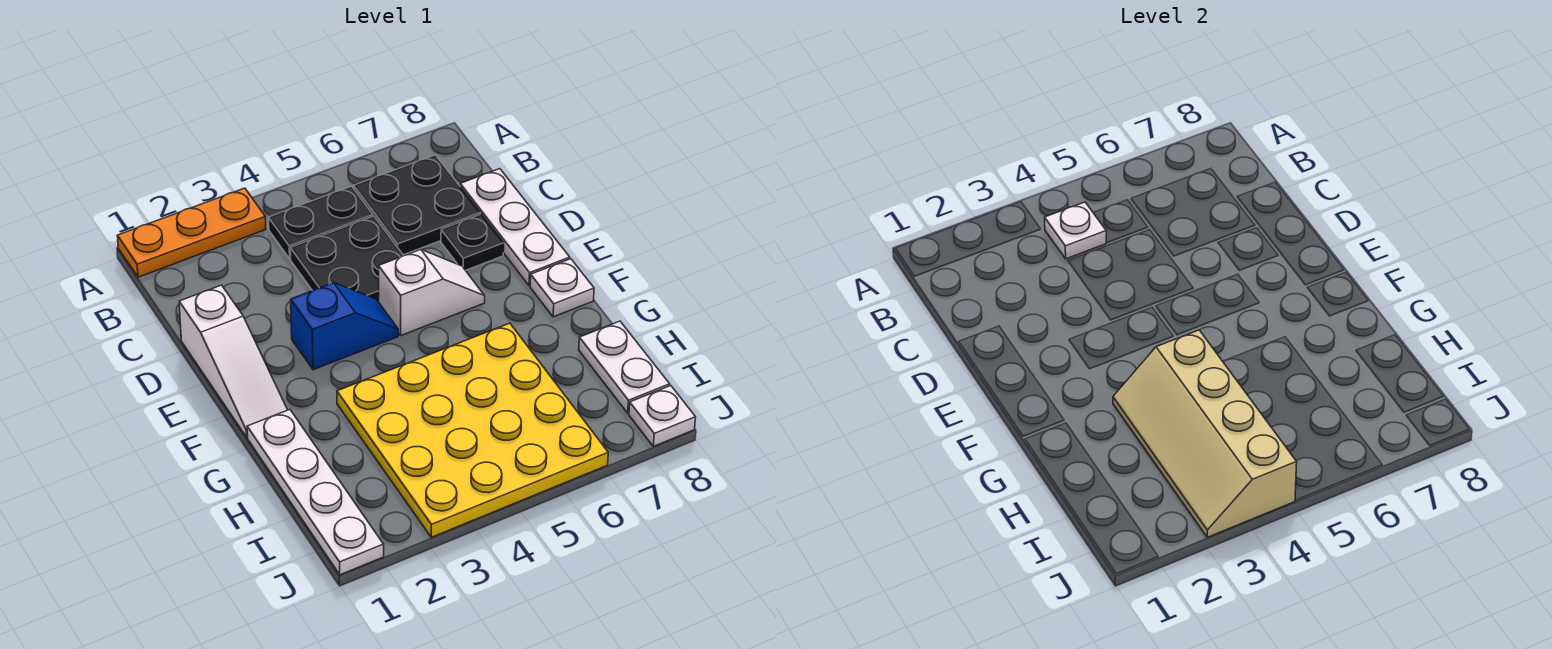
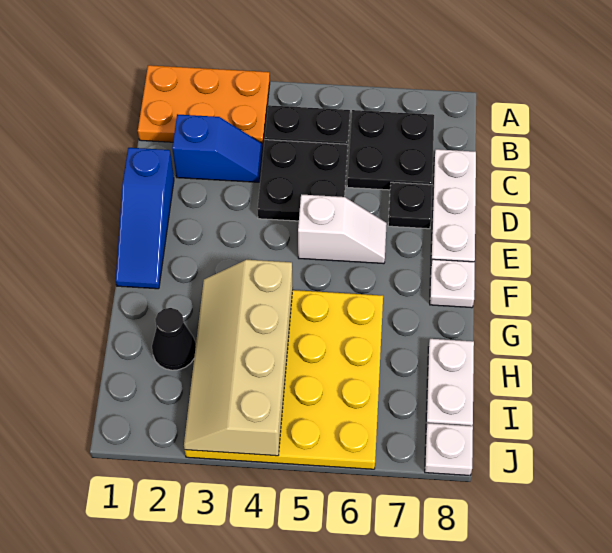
orange plate A1:A3 level 1 -> orange plate A1:B3 level 1
white plate B4 level 2 -> none
white slope D1:F1 level 1 top D -> blue slope D1:F1 level 1 top D
blue slope E3:E4 level 1 top 3 -> blue slope C2:C3 level 1 top 2
white plate G1:J1 level 1 -> none
none -> black cone H2 level 1

